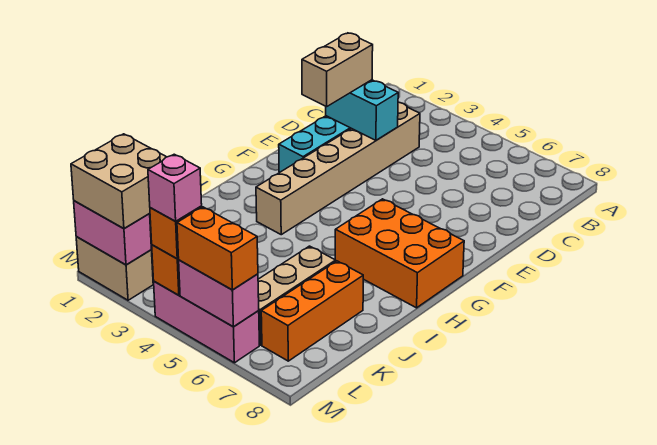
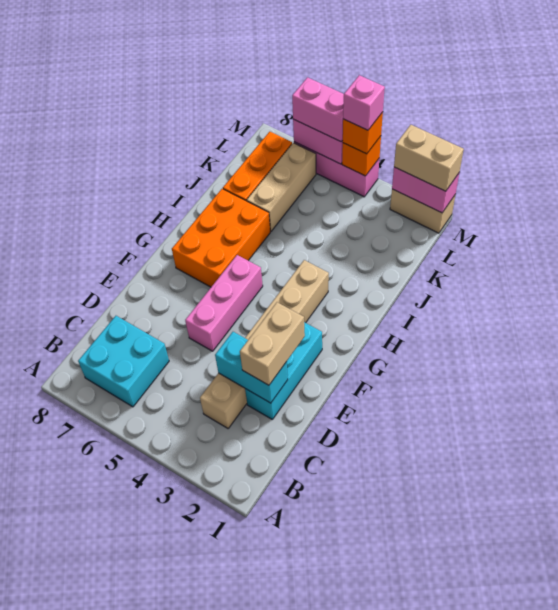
none -> cyan brick B6:C7 level 1
none -> pink brick E5:G5 level 1
orange brick G6:H8 level 1 -> orange brick G6:I7 level 1
tan brick L1:M2 level 3 -> tan brick M1:M2 level 3
orange brick M5:M6 level 3 -> pink brick M5:M6 level 3

